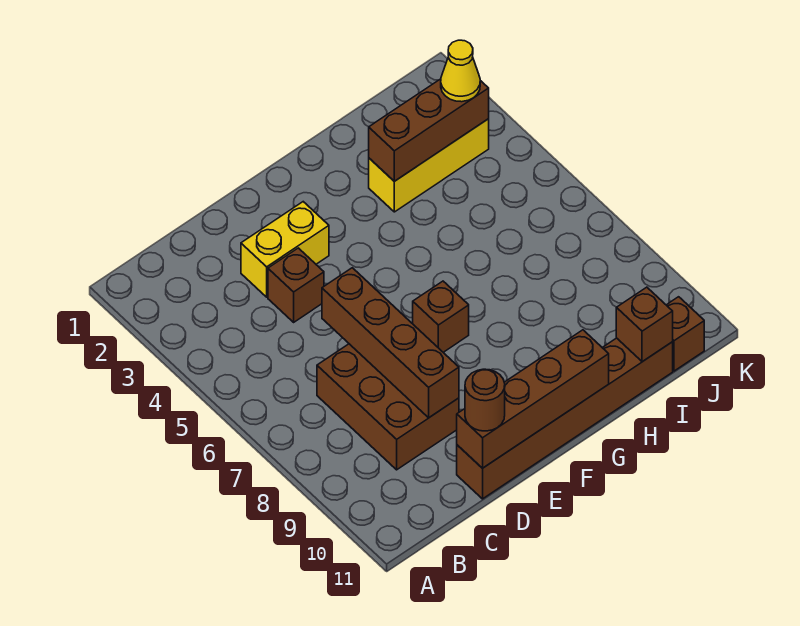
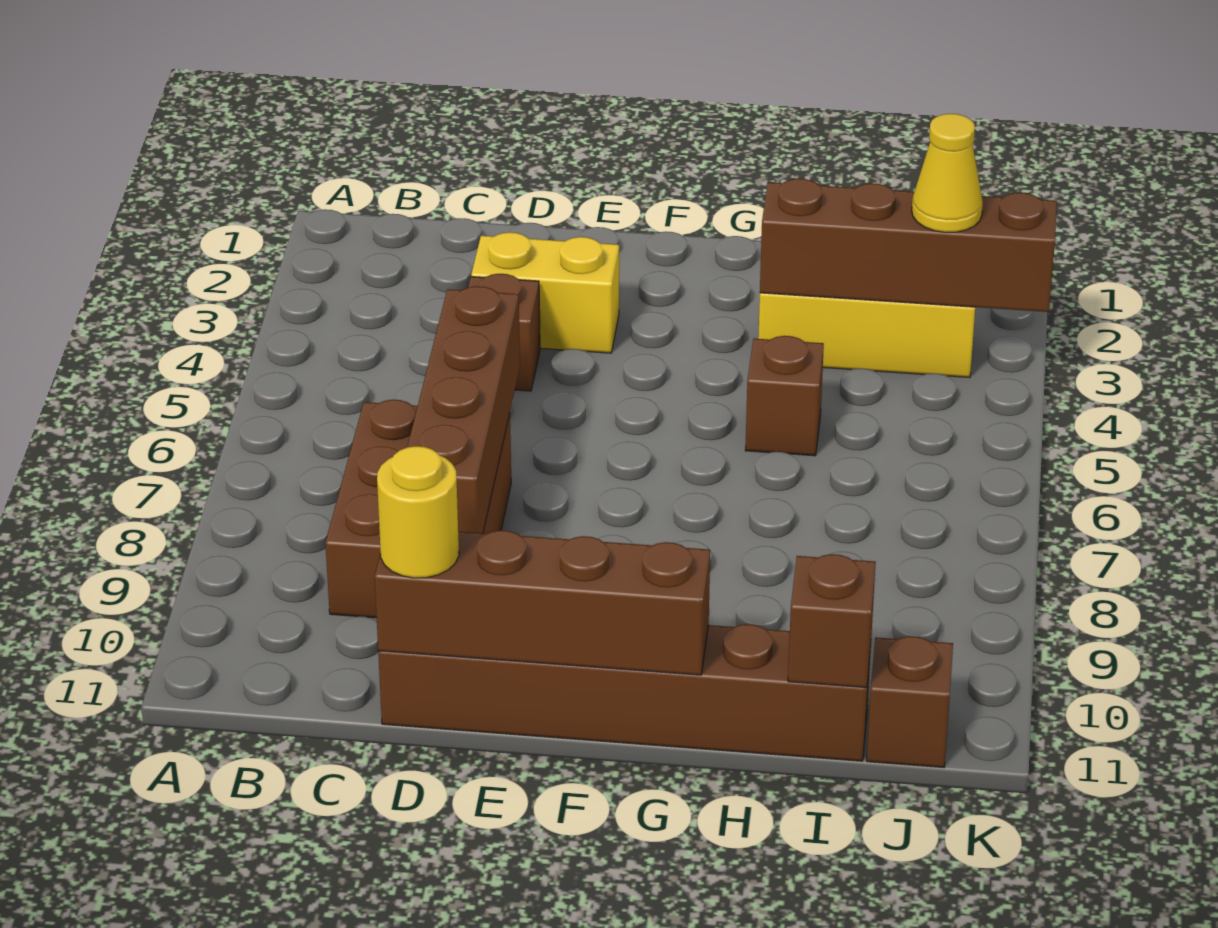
brown round brick D11 level 3 -> yellow round brick D11 level 3
brown brick F7 level 1 -> brown brick H5 level 1
brown brick H3:J3 level 2 -> brown brick H3:K3 level 2

